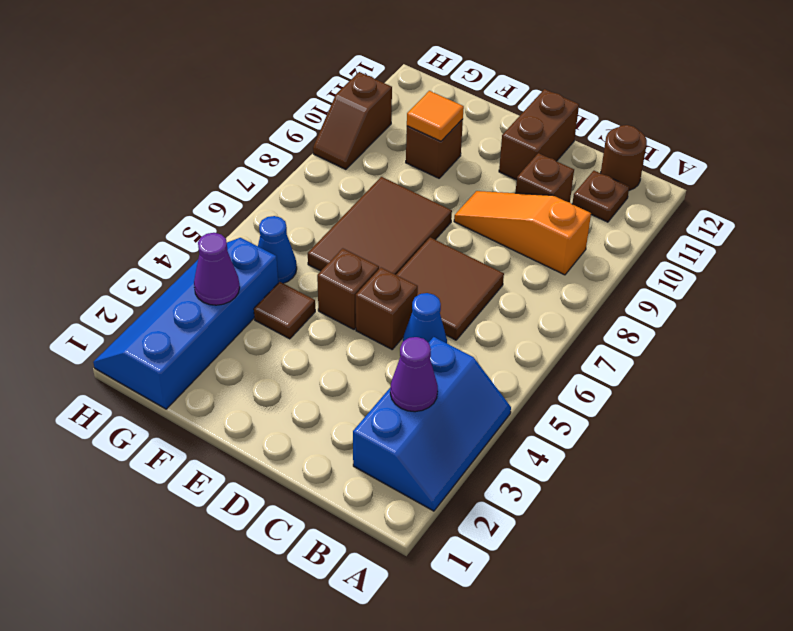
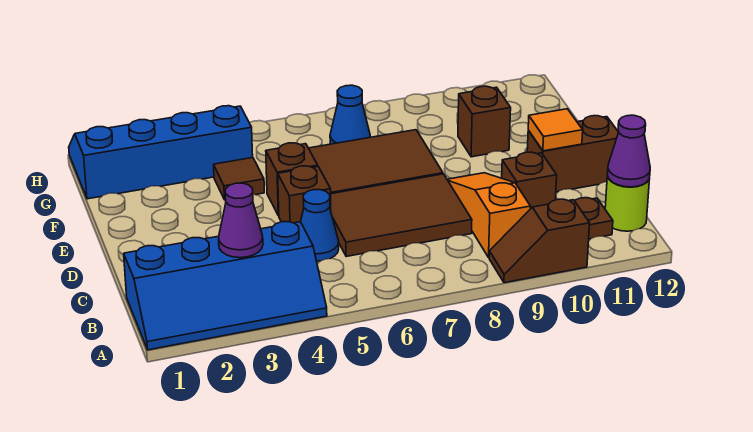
blue slope A2:B4 level 1 top B -> blue slope A1:B4 level 1 top B
brown round brick B12 level 1 -> lime round brick B12 level 1
brown tile C6:D7 level 1 -> brown tile C6:D8 level 1
orange tile F10 level 2 -> orange tile D11 level 2
purple cone G3 level 2 -> purple cone B12 level 2
blue cone G5 level 1 -> blue cone G7 level 1
brown slope H9:H10 level 1 top 10 -> brown slope A9:A10 level 1 top 10

